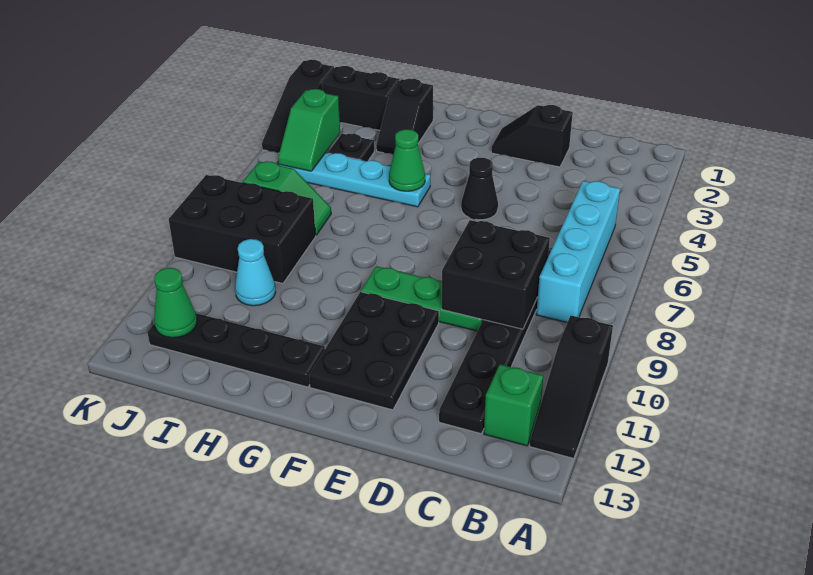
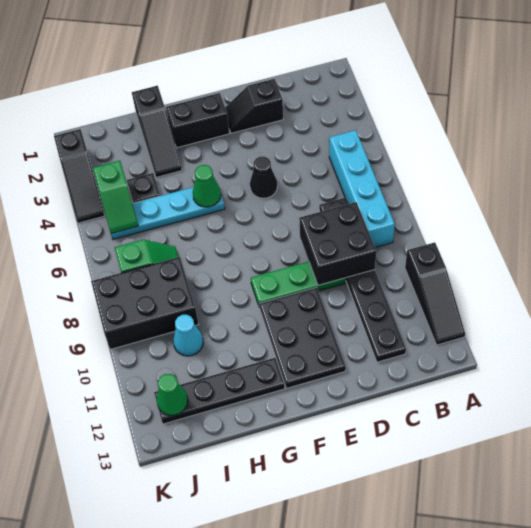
green brick B12 level 1 -> none
black slope H2:H3 level 1 top 2 -> black slope H1:H3 level 1 top 1
black brick I2:J2 level 1 -> black brick F2:G2 level 1

